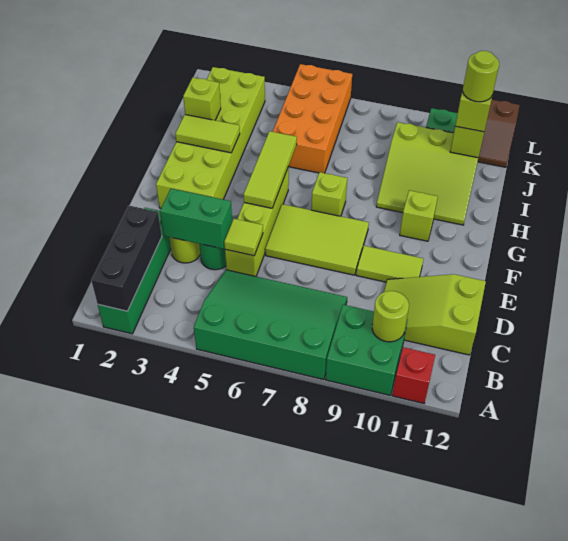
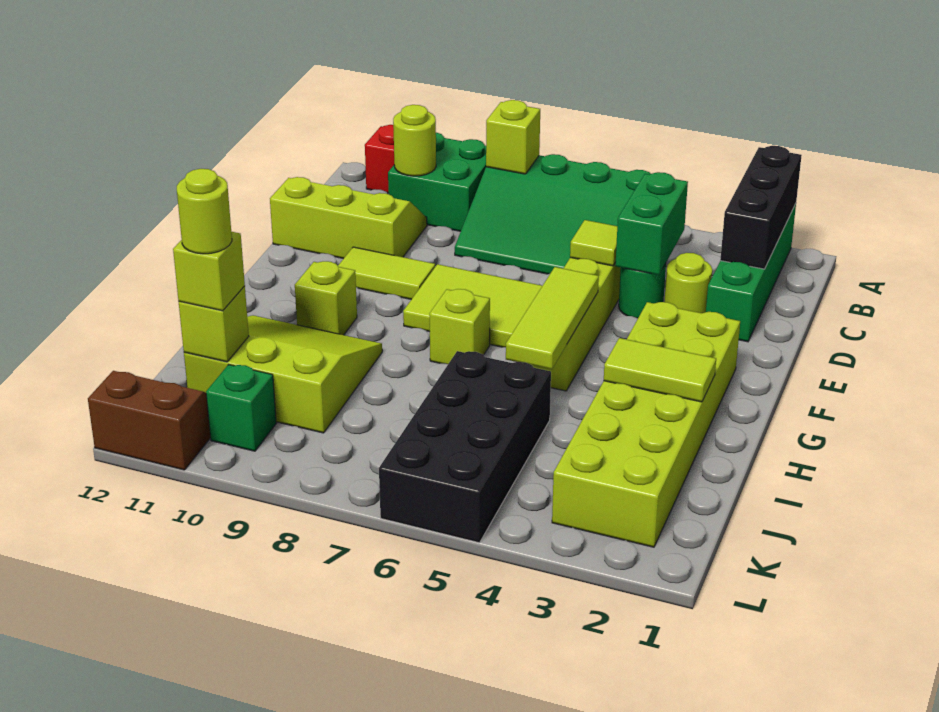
lime slope C10:D12 level 1 top 12 -> lime slope C10:D12 level 1 top D
green brick D3:D4 level 2 -> green brick C4:D4 level 2
lime brick I2 level 2 -> lime brick A8 level 2
orange brick I5:L6 level 1 -> black brick I5:L6 level 1

